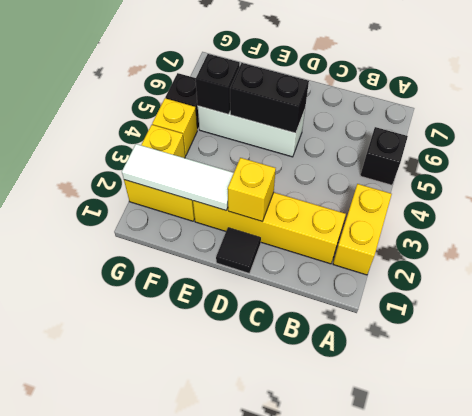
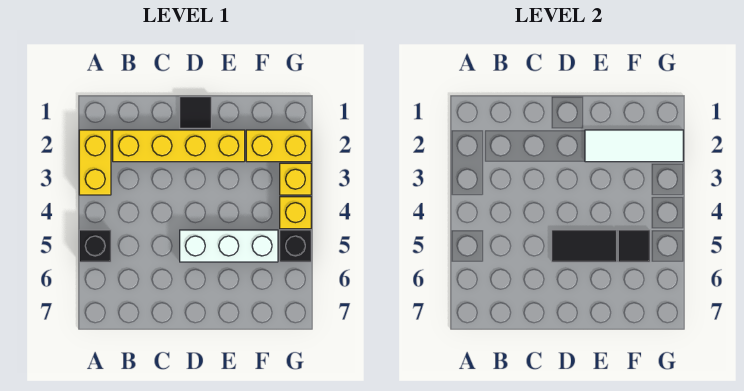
yellow brick D2 level 2 -> none
black brick D5:E5 level 2 -> black tile D5:E5 level 2
black brick F5 level 2 -> black tile F5 level 2

